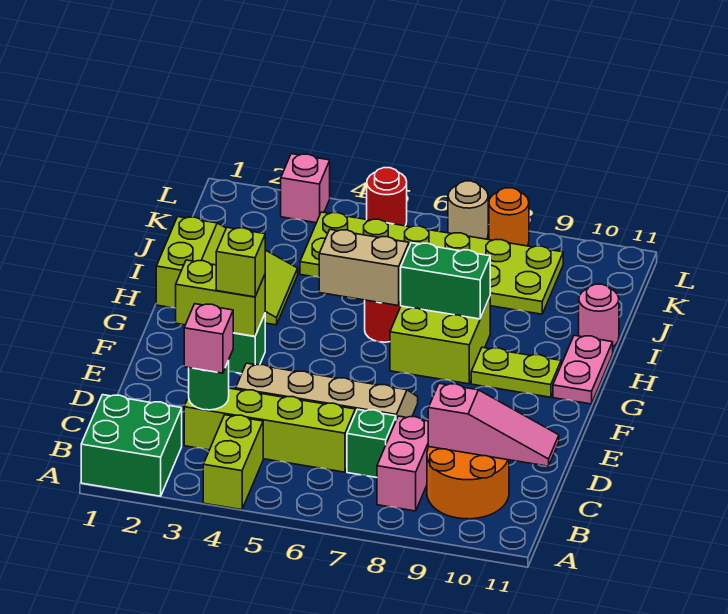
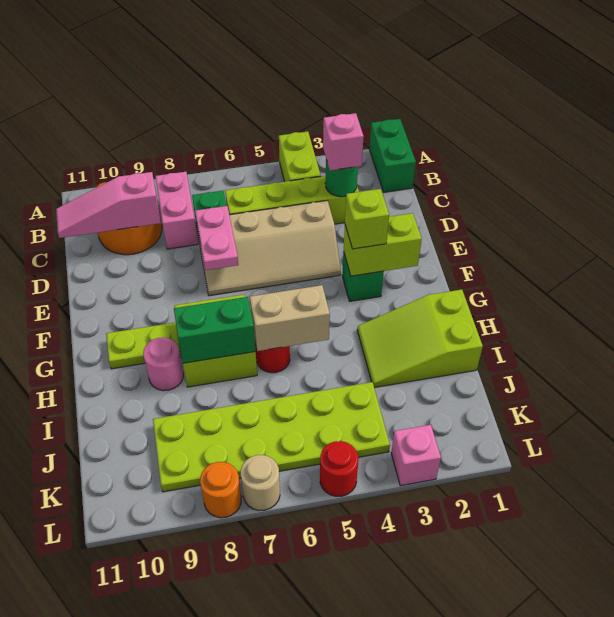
green brick A1:B2 level 1 -> green brick A1:B1 level 1
pink plate G11:H11 level 1 -> pink plate D7:E7 level 2
pink round brick I11 level 1 -> pink round brick H9 level 1

